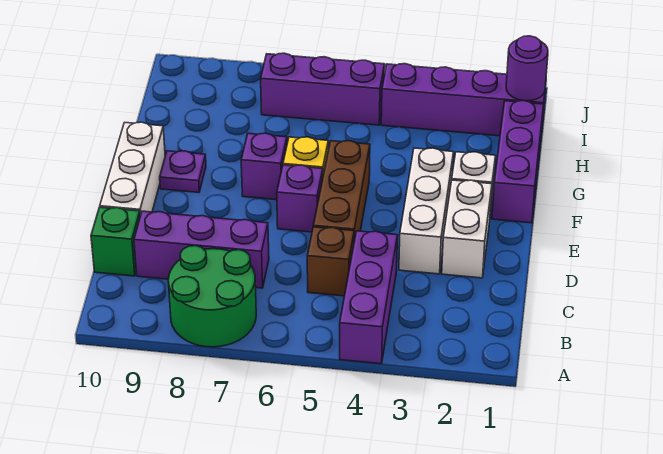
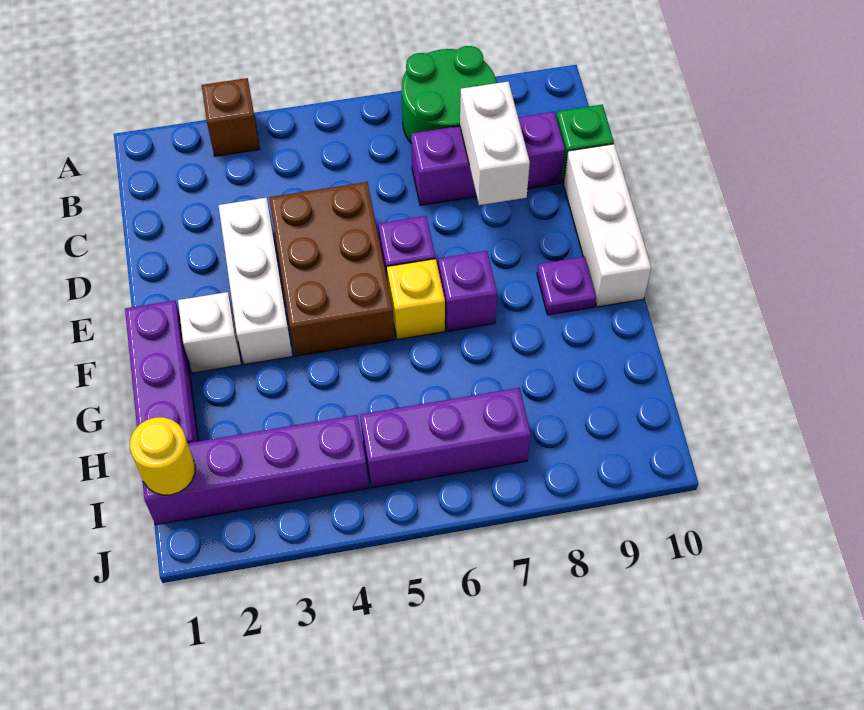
purple brick A4:C4 level 1 -> none
brown brick C5 level 1 -> brown brick A3 level 1
white brick D2:E2 level 1 -> white brick C8:D8 level 2
brown brick D5:F5 level 1 -> brown brick D4:F5 level 1
purple round brick I1 level 2 -> yellow round brick I1 level 2

